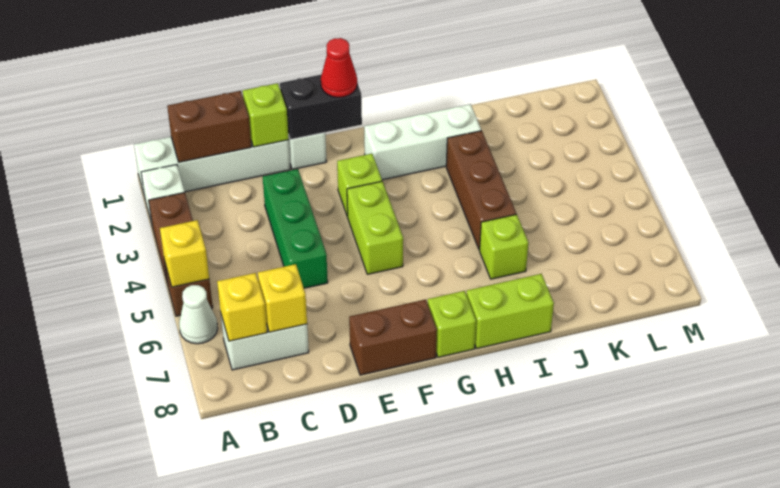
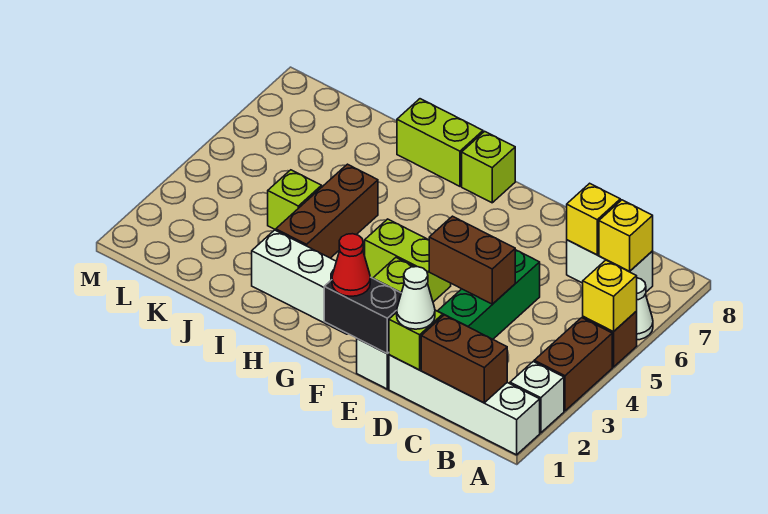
none -> white cone D1 level 3
brown brick E8:F8 level 1 -> brown brick D4:E4 level 2
lime brick F4:F5 level 1 -> lime brick F4:G4 level 1
lime brick I6 level 1 -> lime brick J4 level 1

